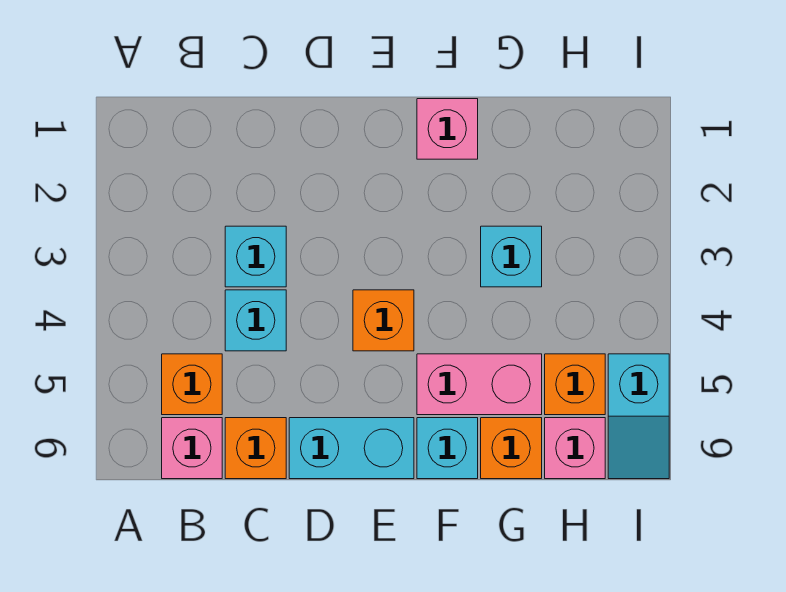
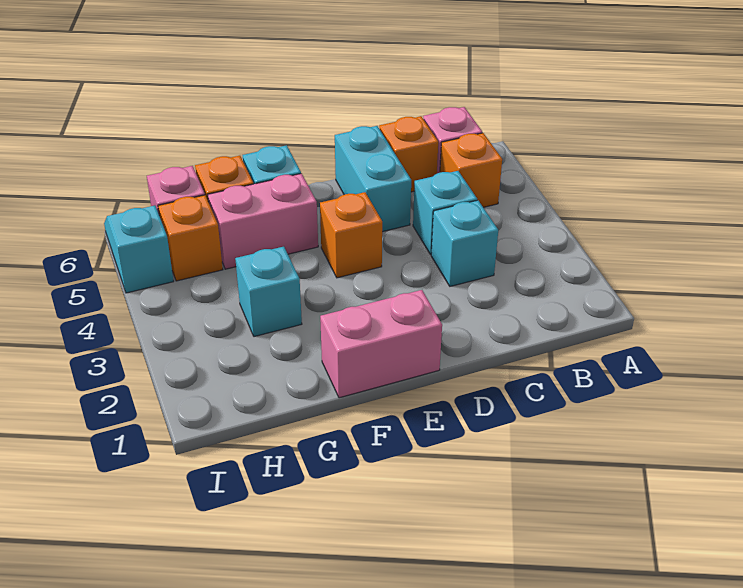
cyan brick D6:E6 level 1 -> cyan brick D5:D6 level 1
pink brick F1 level 1 -> pink brick E1:F1 level 1

